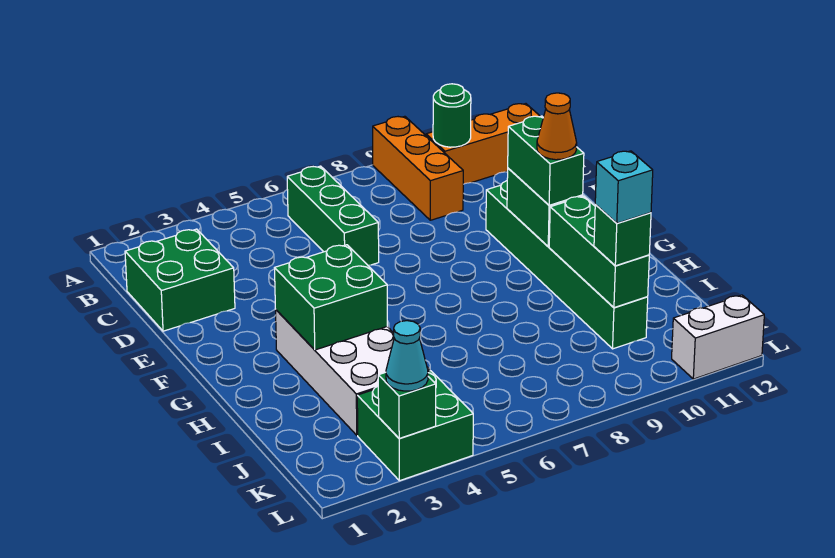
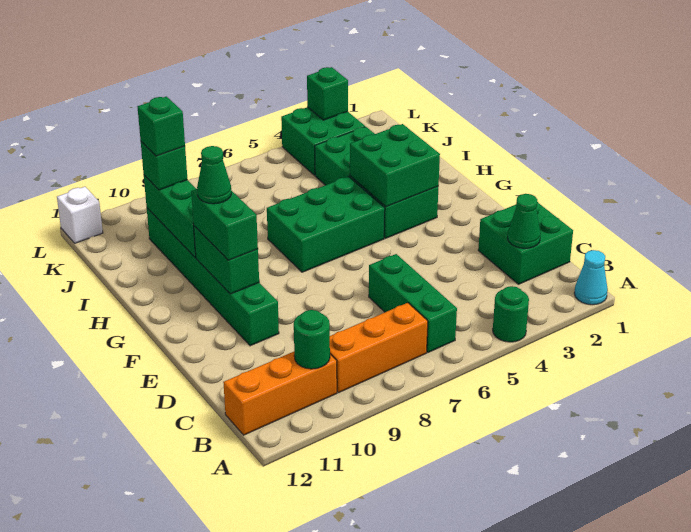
none -> green round brick A4 level 1
orange brick A9:C9 level 1 -> orange brick B7:B9 level 1
none -> green cone C2 level 2
white brick G3:J4 level 1 -> green brick G3:J4 level 1
none -> green brick G5:H7 level 1
orange cone G10 level 4 -> green cone G10 level 4
cyan brick J10 level 4 -> green brick J10 level 4
cyan cone L3 level 3 -> cyan cone A1 level 1
white brick L11:L12 level 1 -> white brick L12 level 1

